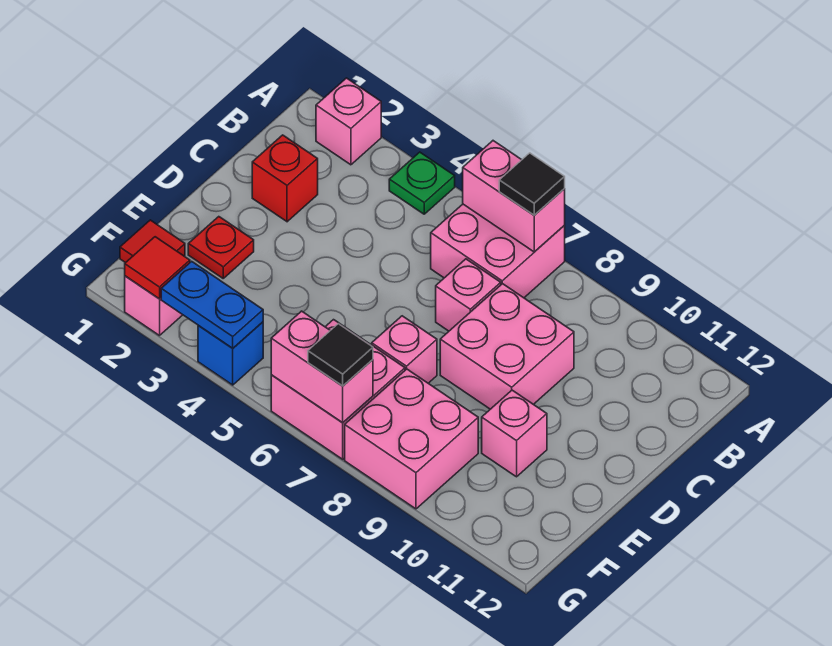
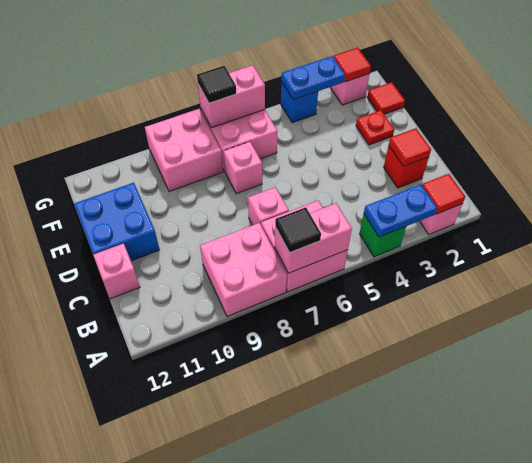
none -> red tile A2 level 2
none -> blue plate A3:A4 level 2
green plate A4 level 1 -> green brick A4 level 1
none -> red tile C2 level 2
pink brick C8:D9 level 1 -> pink brick A8:B9 level 1
none -> blue brick D11:E12 level 1
pink brick E10 level 1 -> pink brick C12 level 1

